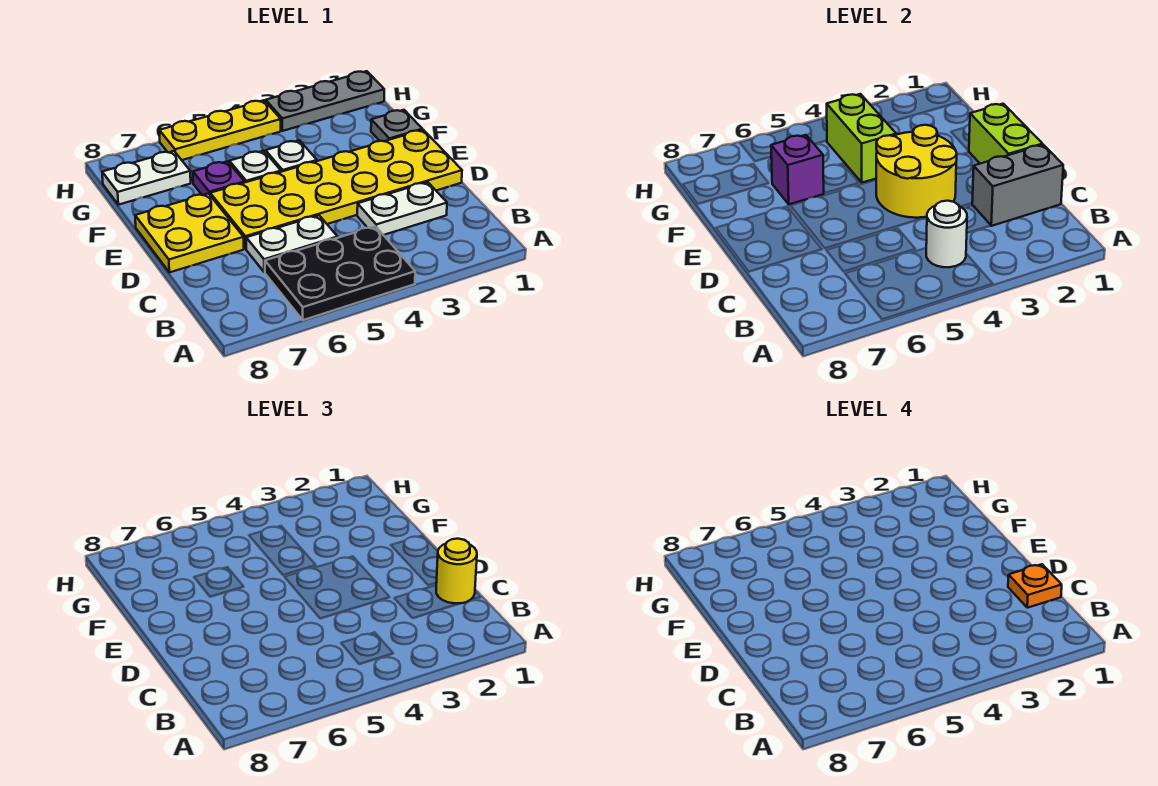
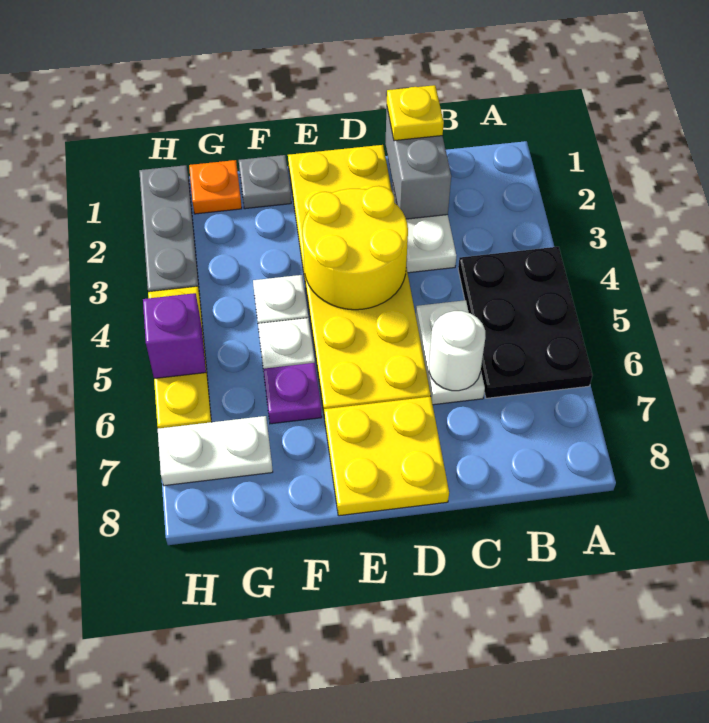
white round brick B4 level 2 -> white round brick C6 level 2
yellow round brick C1 level 3 -> yellow plate C1 level 3
orange plate C1 level 4 -> orange plate G1 level 1
lime brick D1:E1 level 2 -> none
lime brick F4:G4 level 2 -> none
purple brick F6 level 2 -> purple brick H5 level 2
white plate G7:G8 level 1 -> white plate G7:H7 level 1

